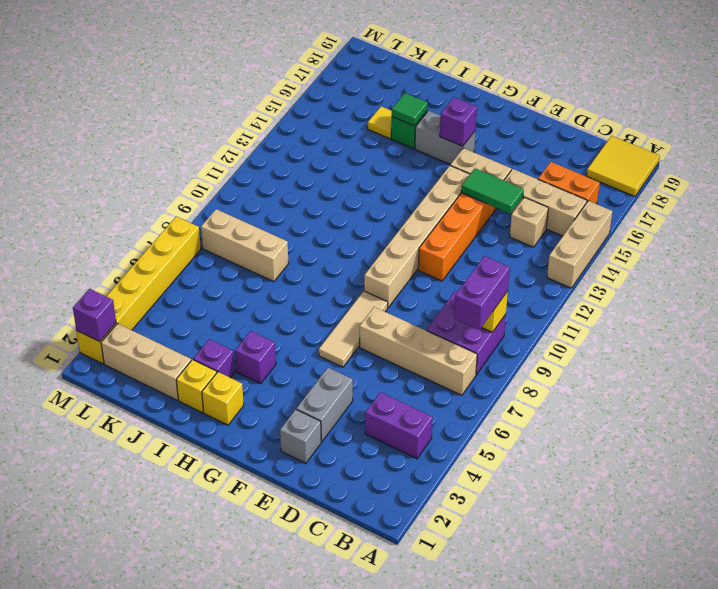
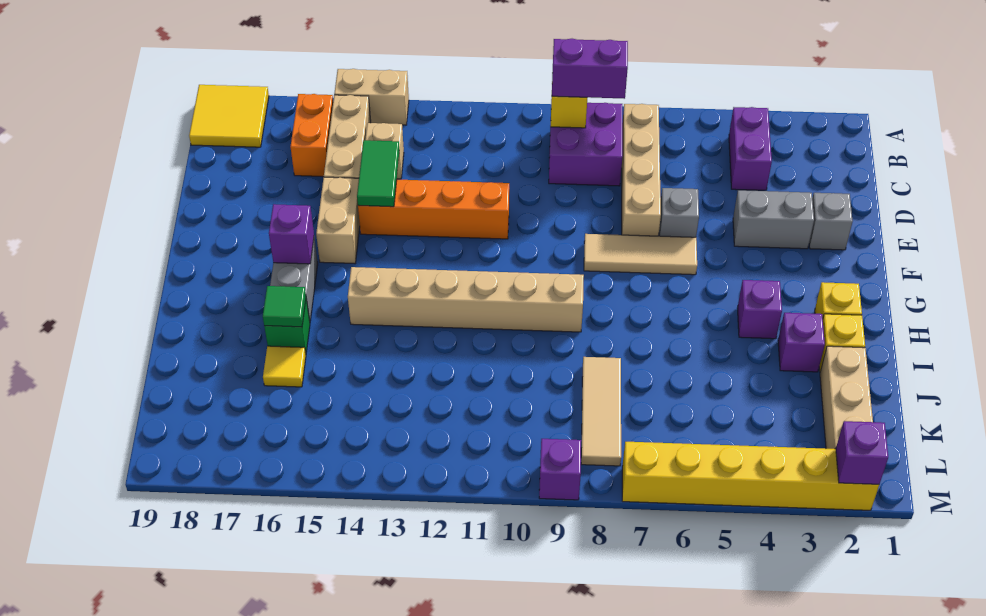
tan brick A13:A15 level 1 -> tan brick A14:A15 level 1
none -> grey brick E6 level 1
tan brick F9:F14 level 1 -> tan brick H9:H14 level 1
tan brick J8:L8 level 1 -> tan tile J8:L8 level 1
none -> purple brick M9 level 1

